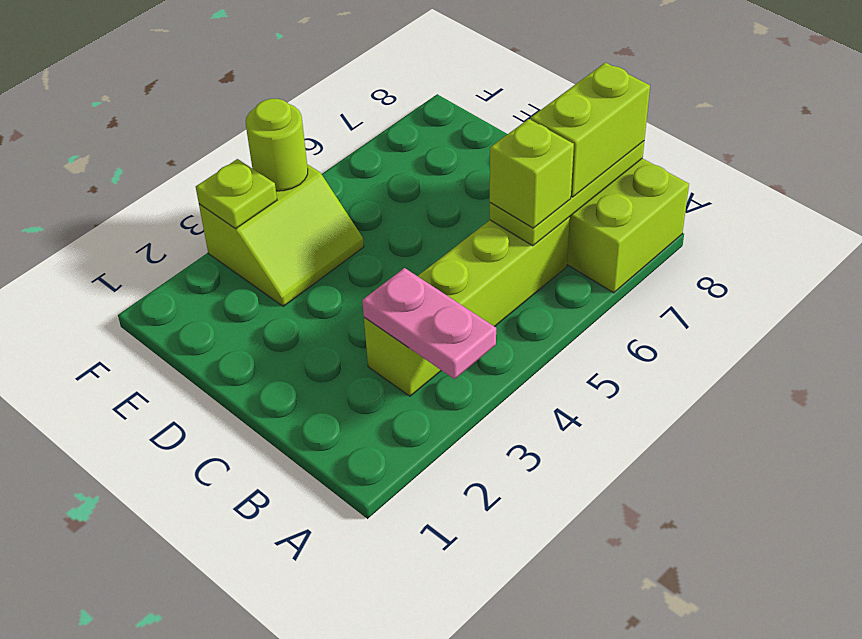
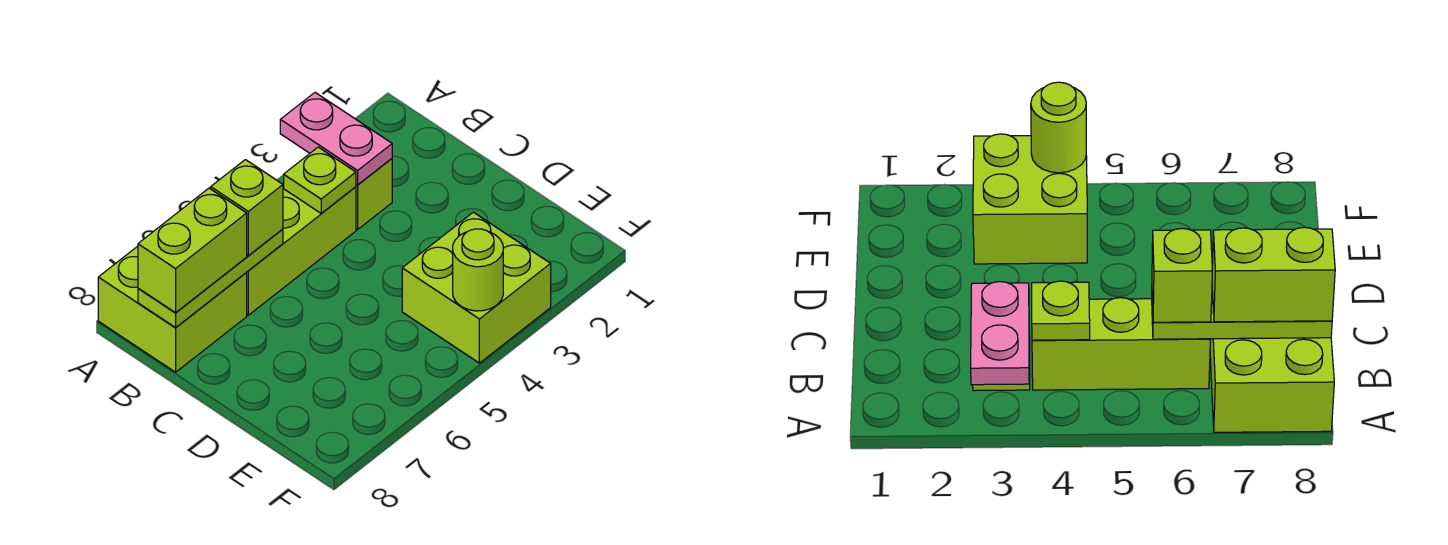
lime slope E3:F4 level 1 top F -> lime brick E3:F4 level 1
lime plate F3 level 2 -> lime plate B4 level 2

